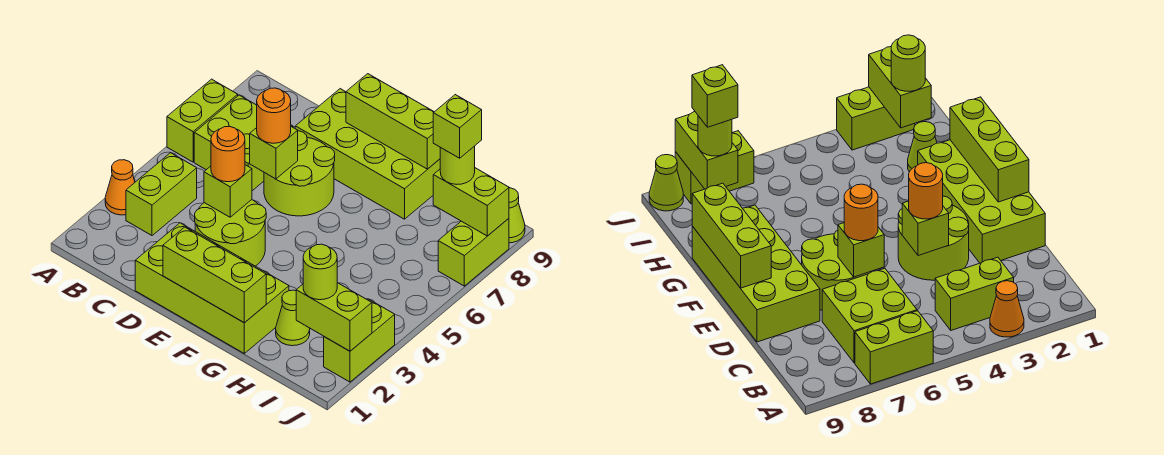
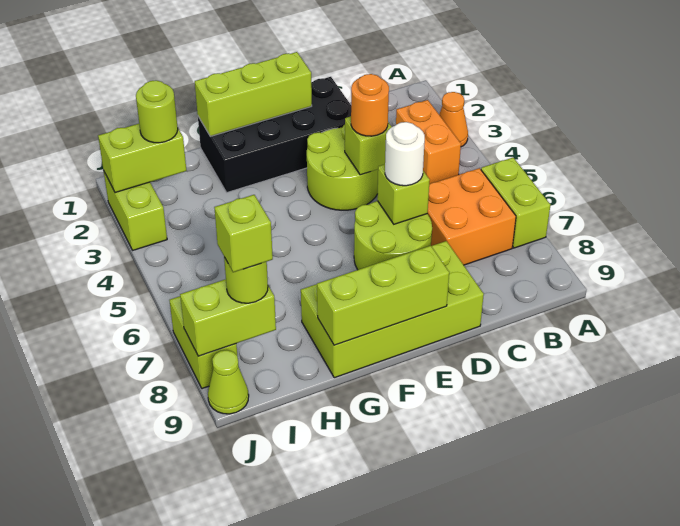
lime brick B3:B4 level 1 -> orange brick B3:B4 level 1
lime brick B6:C7 level 1 -> orange brick B6:C7 level 1
lime brick D1:G2 level 1 -> black brick D1:G2 level 1
orange round brick D6 level 3 -> white round brick D6 level 3
lime cone H2 level 1 -> none

